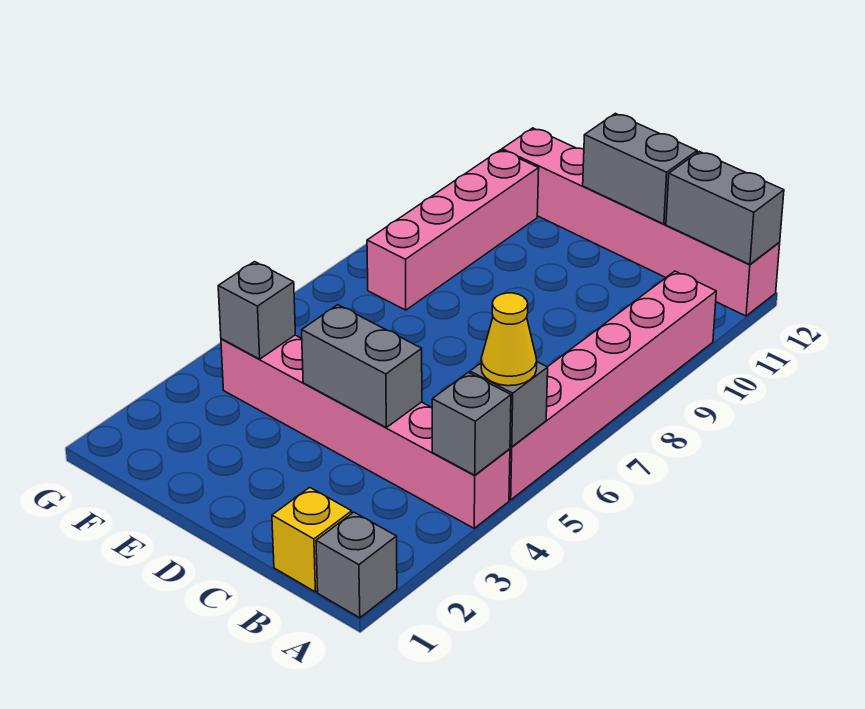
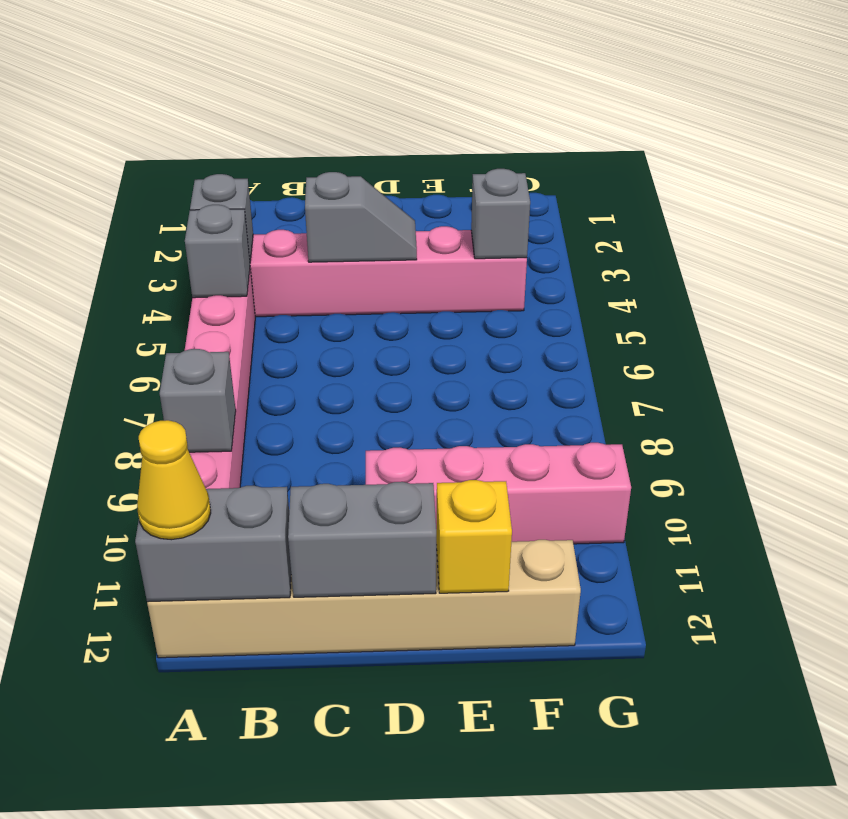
grey brick A1 level 1 -> grey brick A9 level 2
yellow cone A5 level 3 -> yellow cone A12 level 3
pink brick A12:F12 level 1 -> tan brick A12:F12 level 1
yellow brick B1 level 1 -> yellow brick E12 level 2
grey brick C4:D4 level 2 -> grey slope C4:D4 level 2 top C
pink brick F8:F11 level 1 -> pink brick D10:G10 level 1

